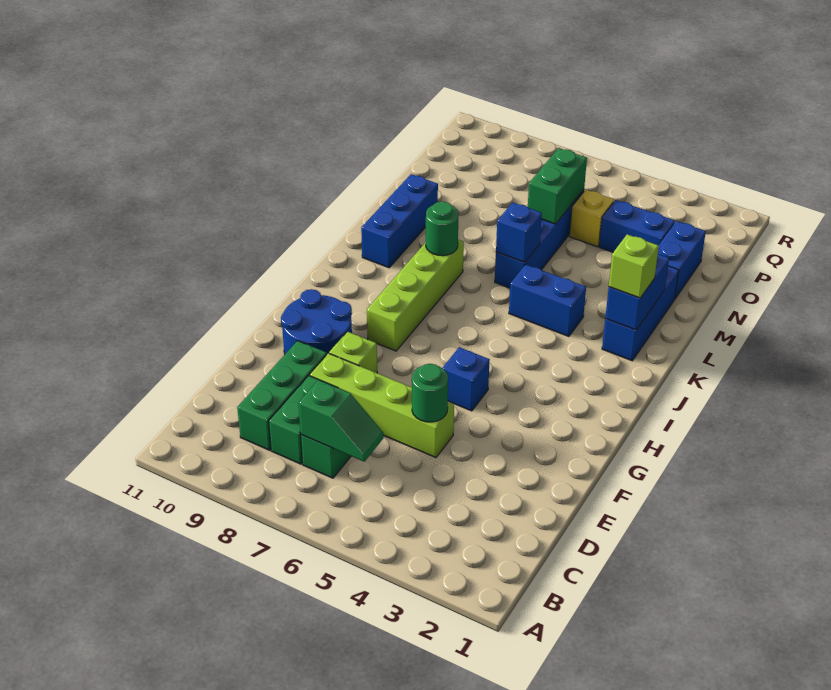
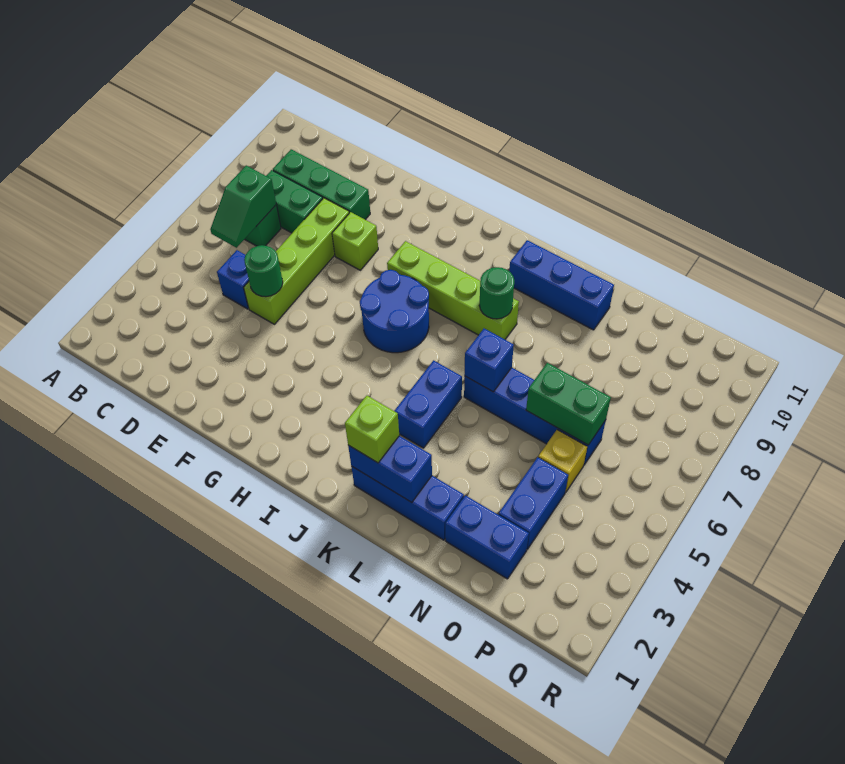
blue round brick F9:G10 level 1 -> blue round brick H6:I7 level 1
blue brick G5 level 1 -> blue brick D5 level 1

